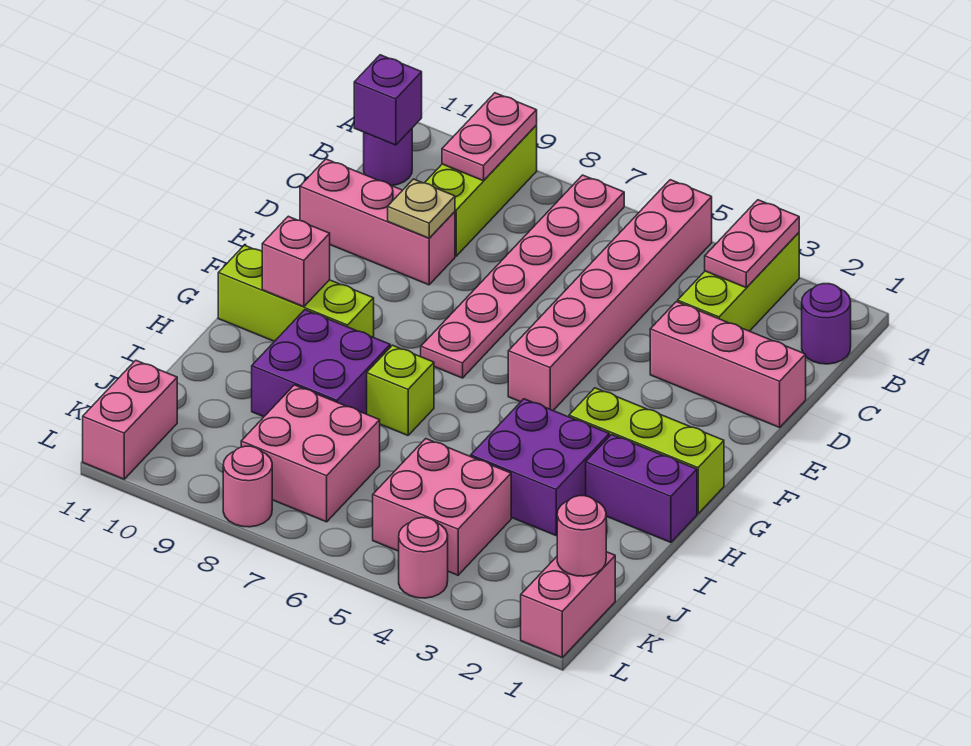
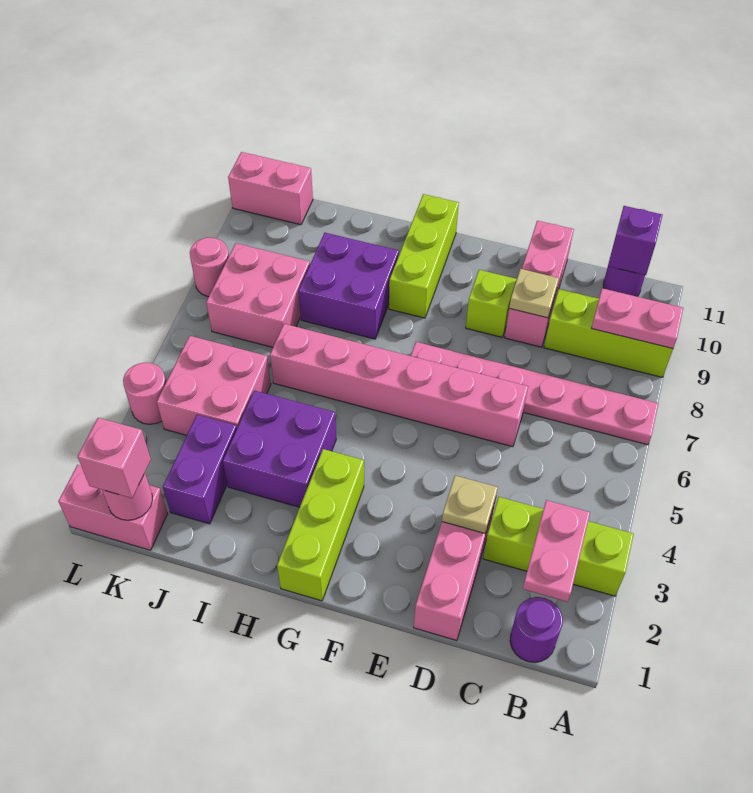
pink plate A3:B3 level 2 -> pink plate B2:B3 level 2
pink brick A5:F5 level 1 -> pink brick D6:I6 level 1
none -> tan plate D3 level 2
pink brick G10 level 2 -> pink brick K1 level 3
purple brick H1:H2 level 1 -> purple brick J2:J3 level 1
lime brick H7 level 1 -> lime brick E9 level 1

